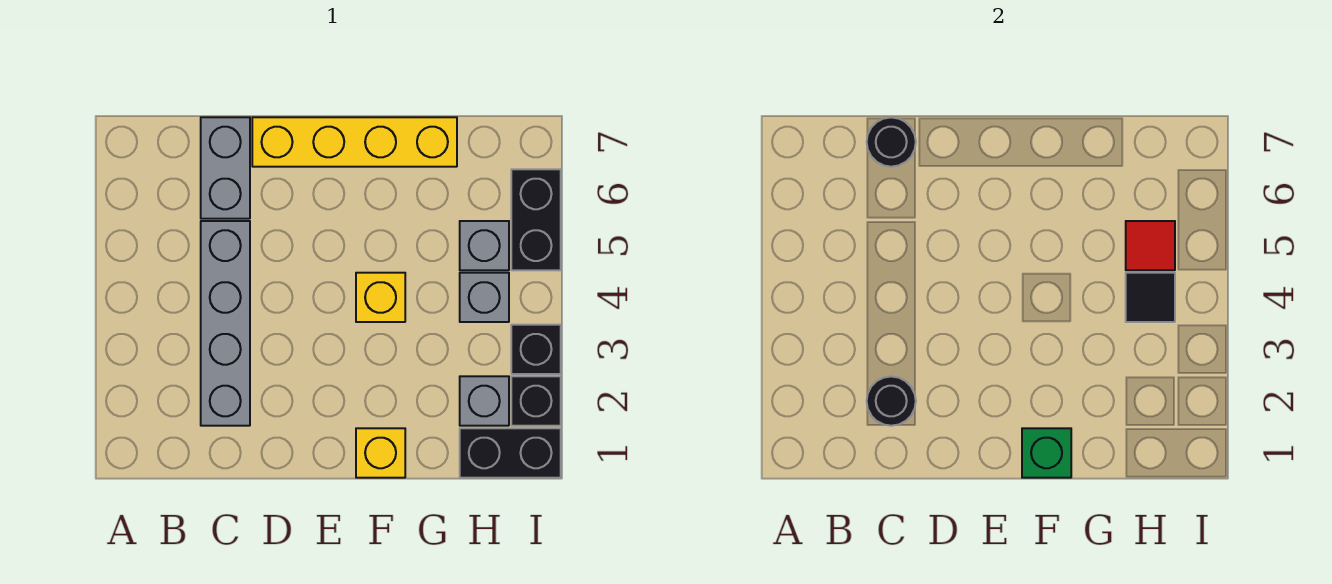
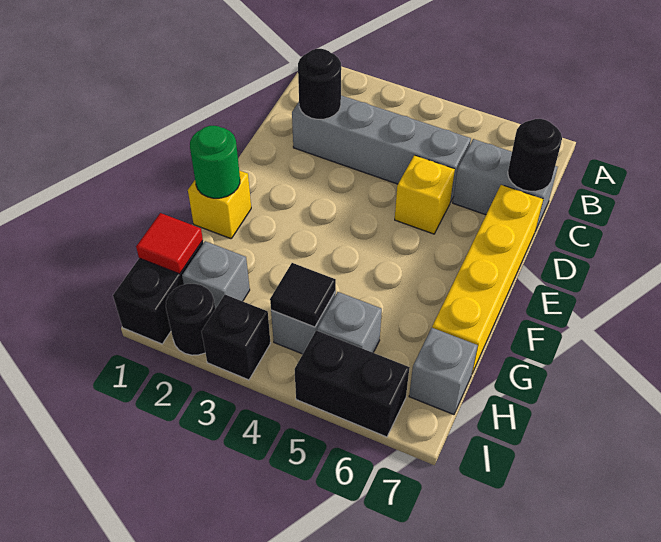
green brick F1 level 2 -> green round brick F1 level 2
yellow brick F4 level 1 -> yellow brick D5 level 1
red tile H5 level 2 -> red tile H1 level 2
none -> grey brick H7 level 1
black brick I2 level 1 -> black round brick I2 level 1

